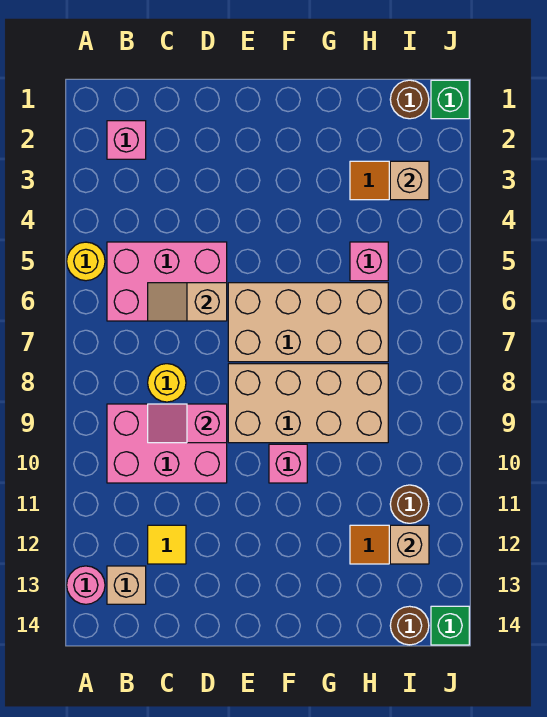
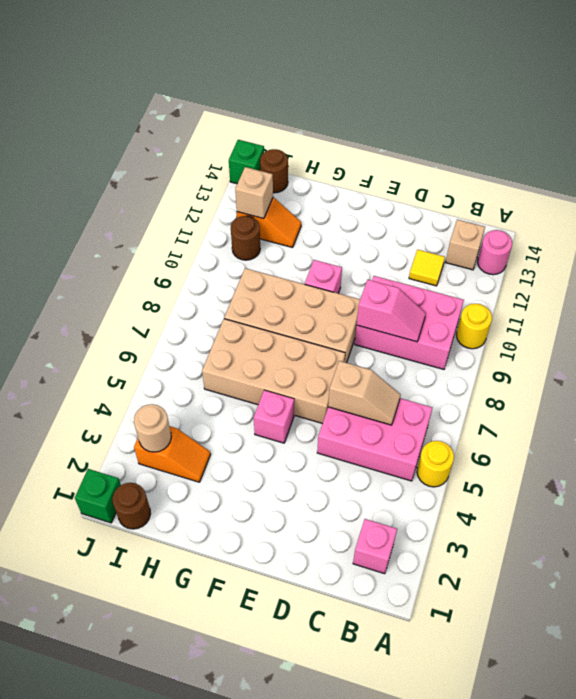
yellow round brick C8 level 1 -> yellow round brick A10 level 1
pink brick H5 level 1 -> pink brick F5 level 1
tan brick I3 level 2 -> tan round brick I3 level 2

